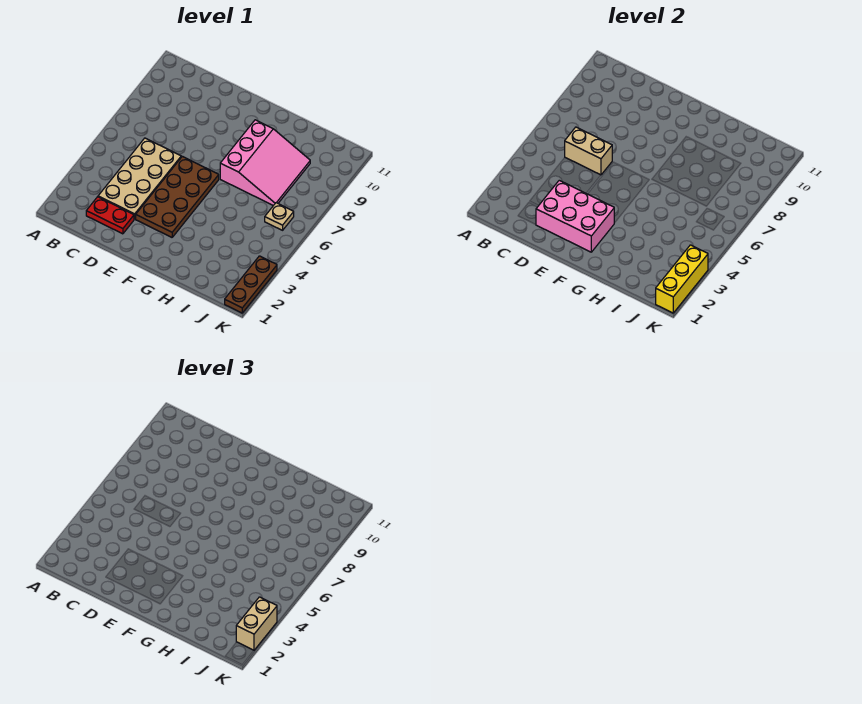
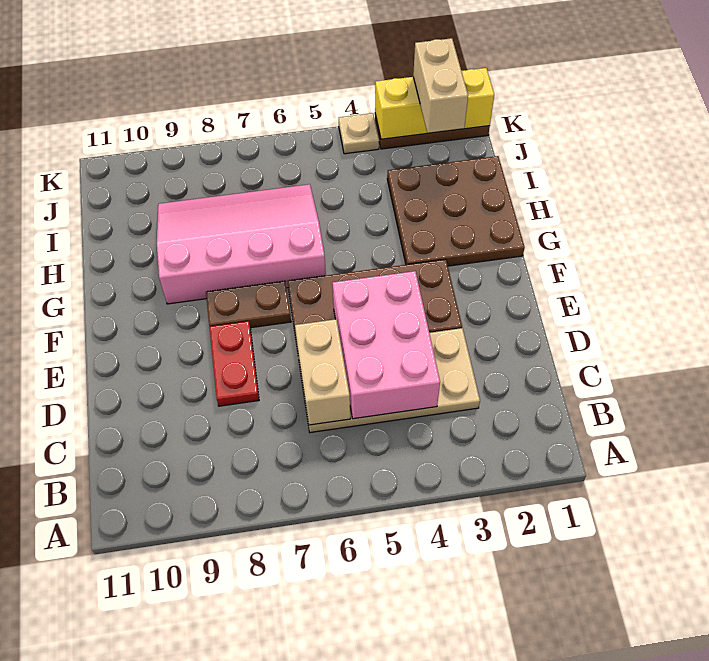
red plate C2:D2 level 1 -> red plate D8:E8 level 1
pink brick D2:F3 level 2 -> pink brick C4:E5 level 2
none -> brown plate F7:F8 level 1
none -> brown plate G1:I3 level 1
pink slope G7:I9 level 1 top G -> pink slope G6:I9 level 1 top G
tan plate J6 level 1 -> tan plate K4 level 1
tan brick K2:K3 level 3 -> tan brick J2:K2 level 3

